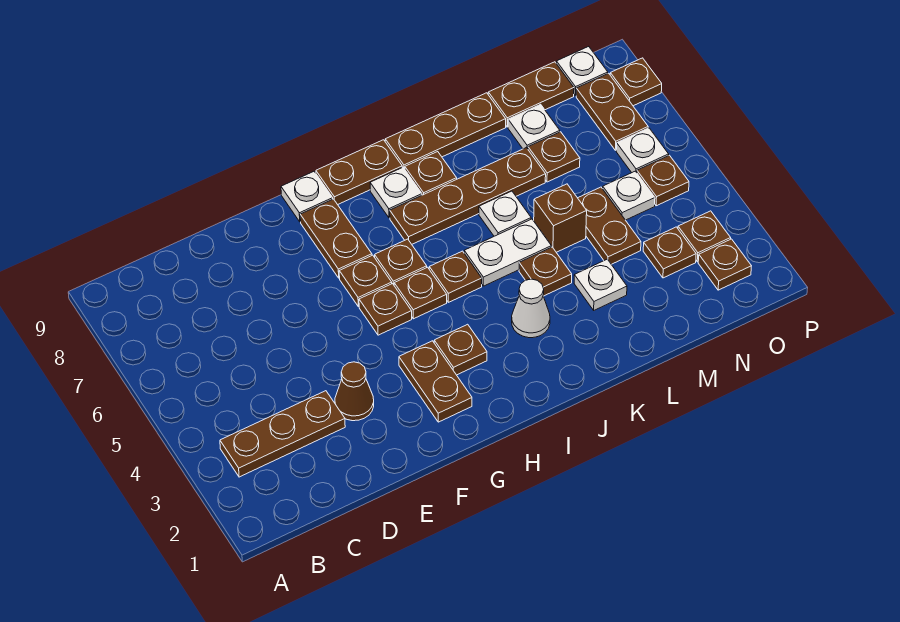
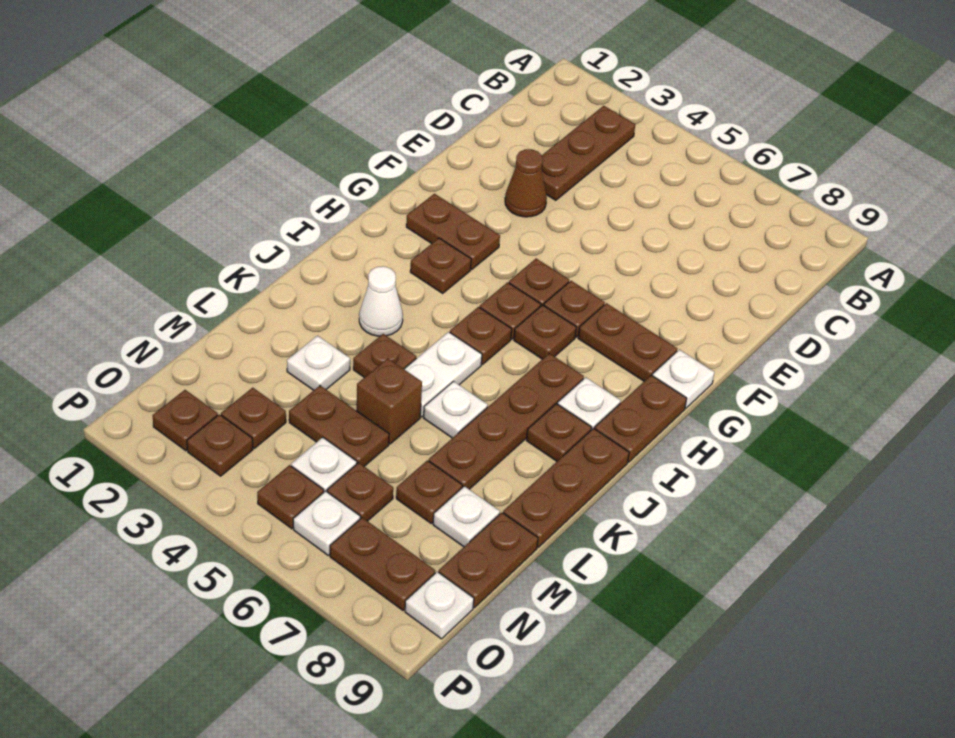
brown plate P8 level 1 -> brown plate N6 level 1

